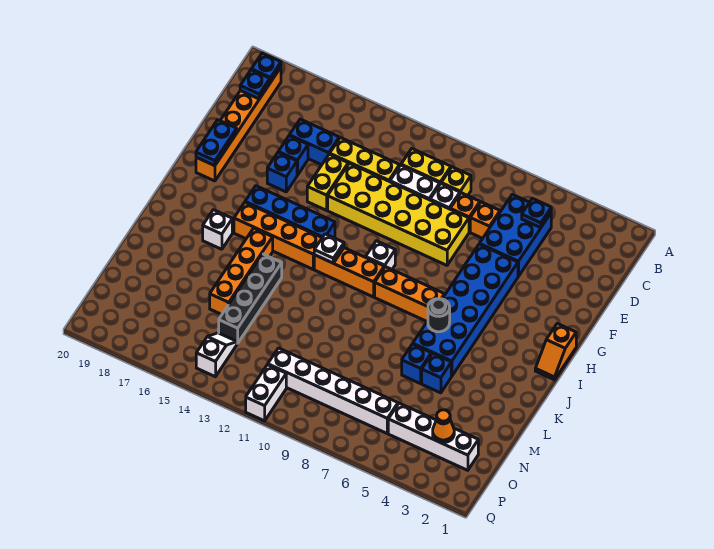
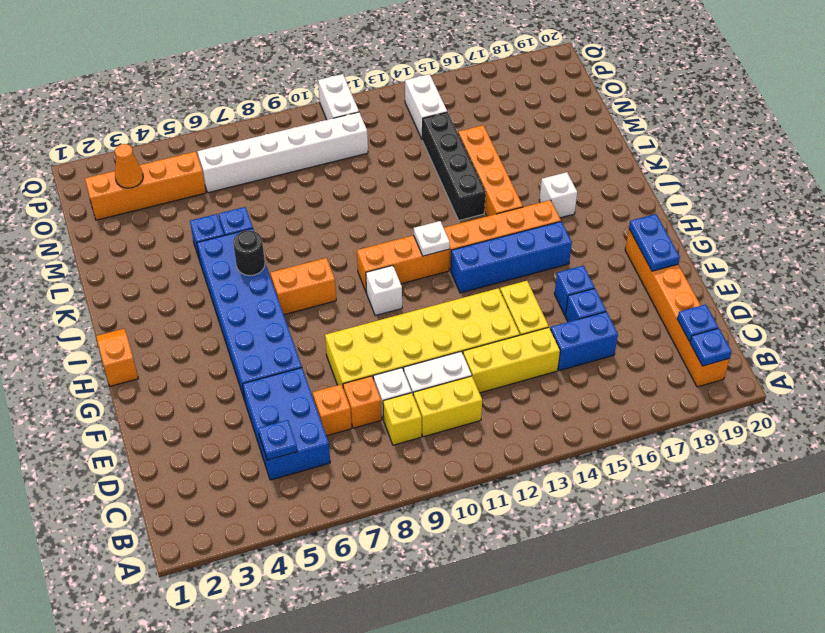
orange brick I7:I9 level 1 -> orange brick I7:I8 level 1
white brick O2:O5 level 1 -> orange brick O2:O5 level 1
white slope O14:P14 level 1 top P -> white brick O14:P14 level 1

